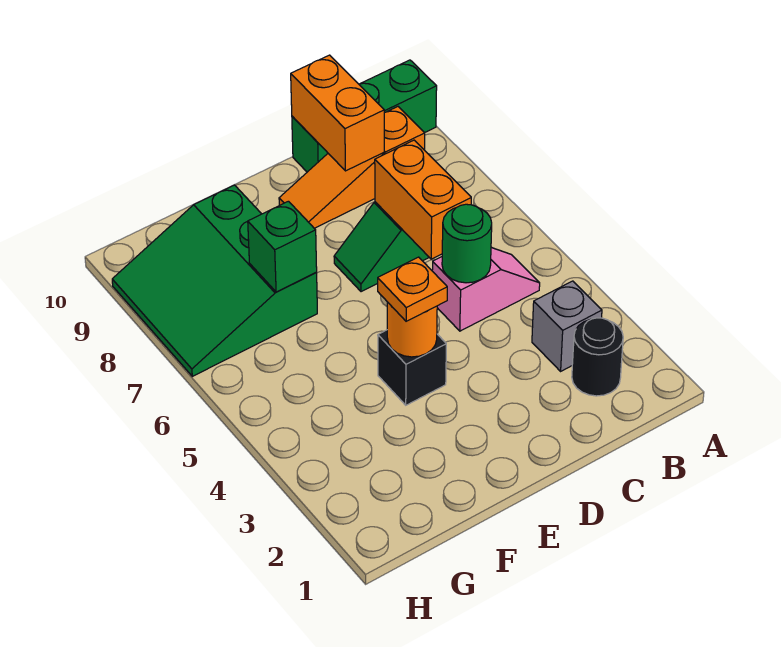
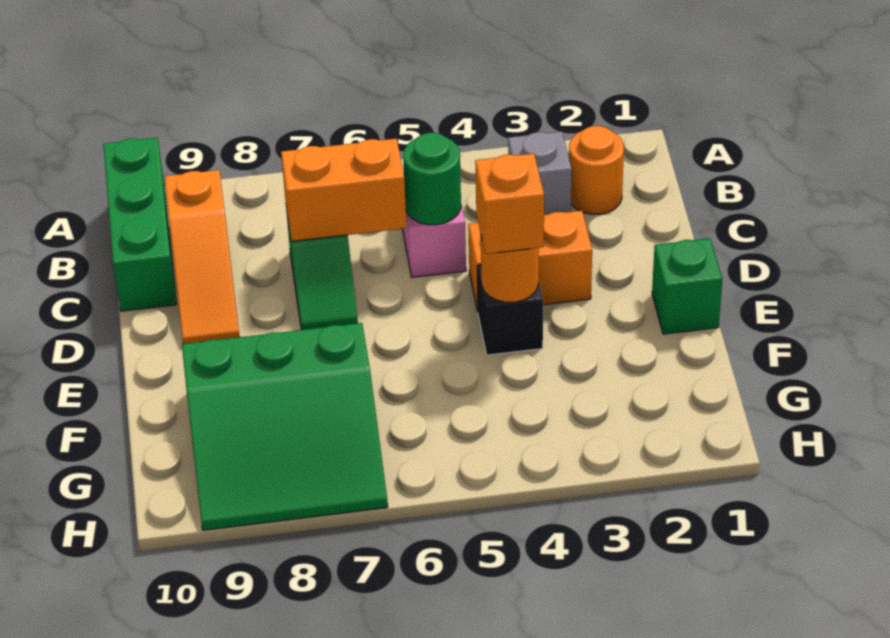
black round brick B2 level 1 -> orange round brick B2 level 1
orange brick C9:C10 level 2 -> orange brick D3:D4 level 1
orange plate E4 level 3 -> orange brick E4 level 3
green brick F7 level 2 -> green brick E1 level 1

